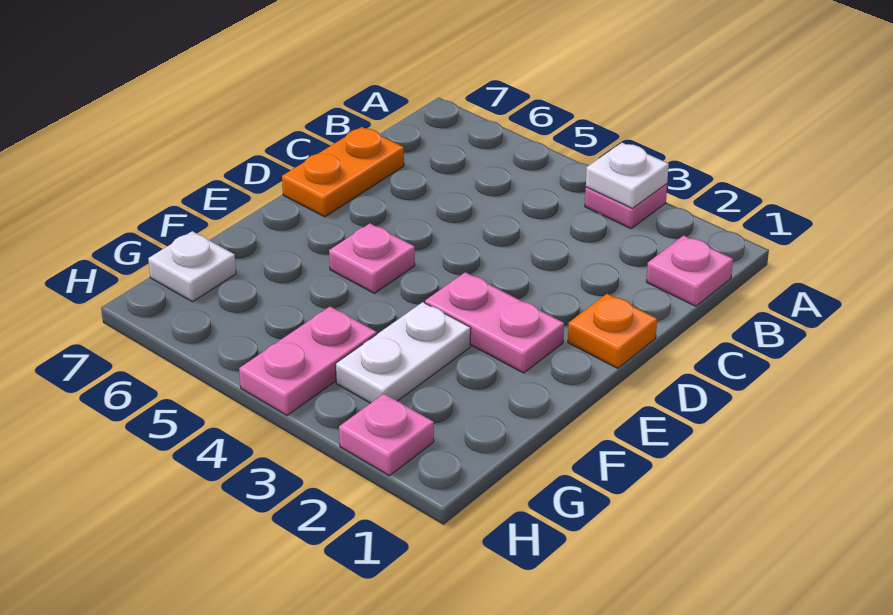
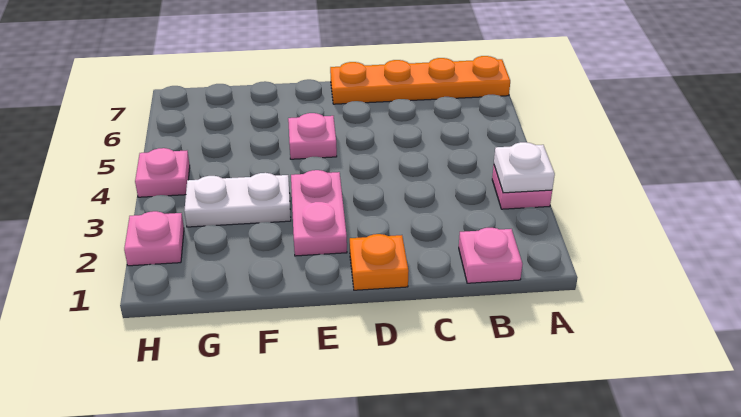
orange plate C7:D7 level 1 -> orange plate A7:D7 level 1
pink plate G4:H4 level 1 -> pink plate H4 level 1
white plate G7 level 1 -> none

